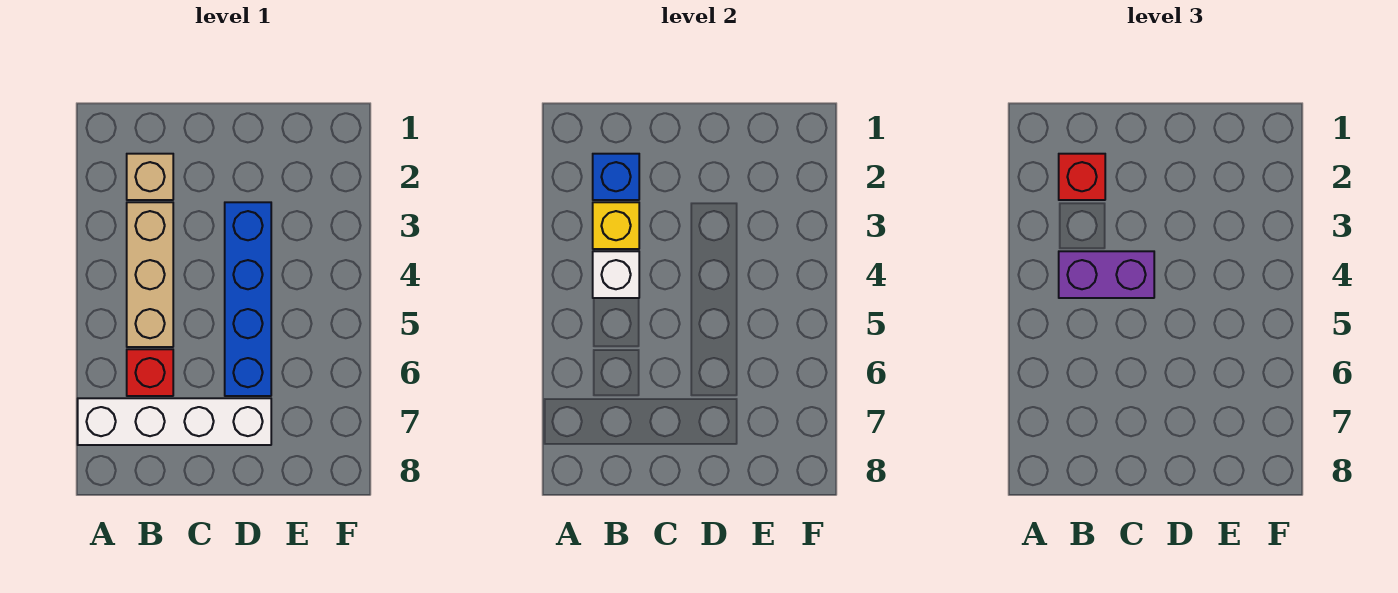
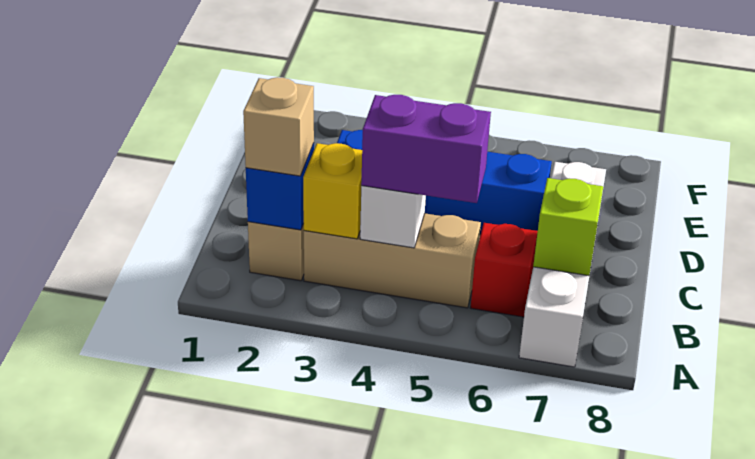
red brick B2 level 3 -> tan brick B2 level 3
purple brick B4:C4 level 3 -> purple brick B4:B5 level 3
none -> lime brick B7 level 2

